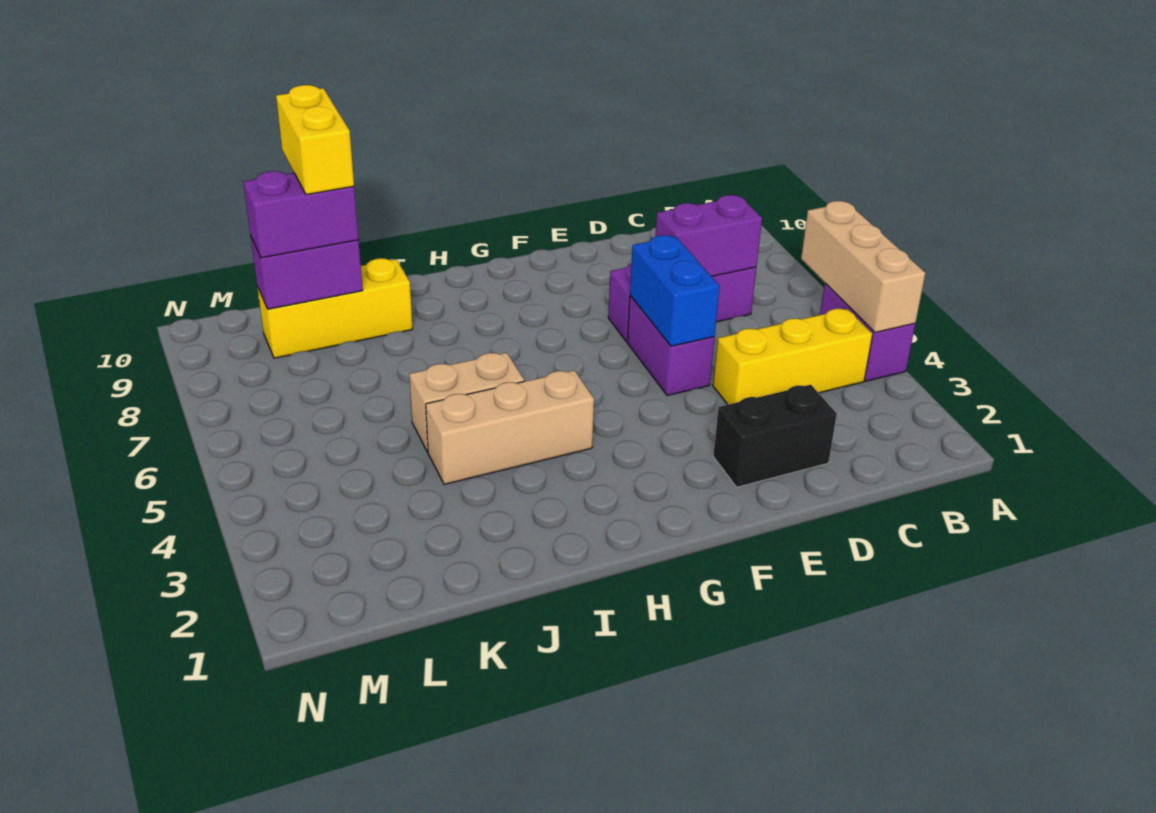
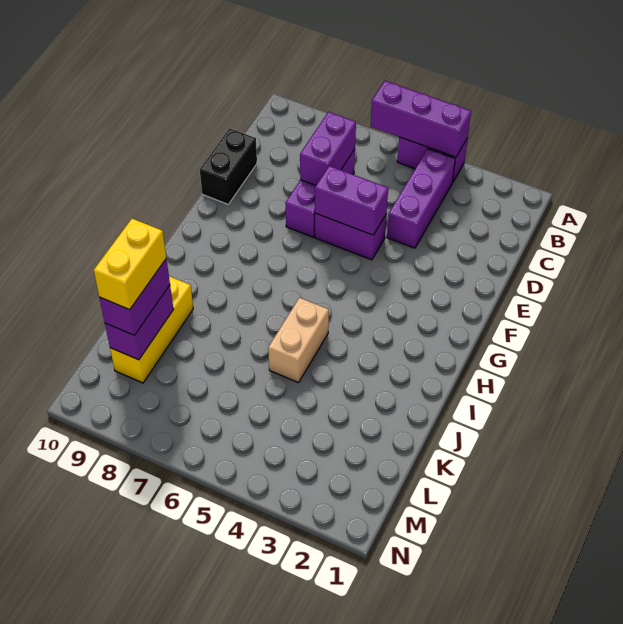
tan brick A4:A6 level 2 -> purple brick A4:A6 level 2
yellow brick B4:D4 level 1 -> purple brick B4:D4 level 1
black brick D2:E2 level 1 -> black brick D10:E10 level 1
blue brick E5:E6 level 2 -> purple brick E5:E6 level 2
tan brick H4:J4 level 1 -> none
yellow brick K9:K10 level 4 -> yellow brick K9:L9 level 4

